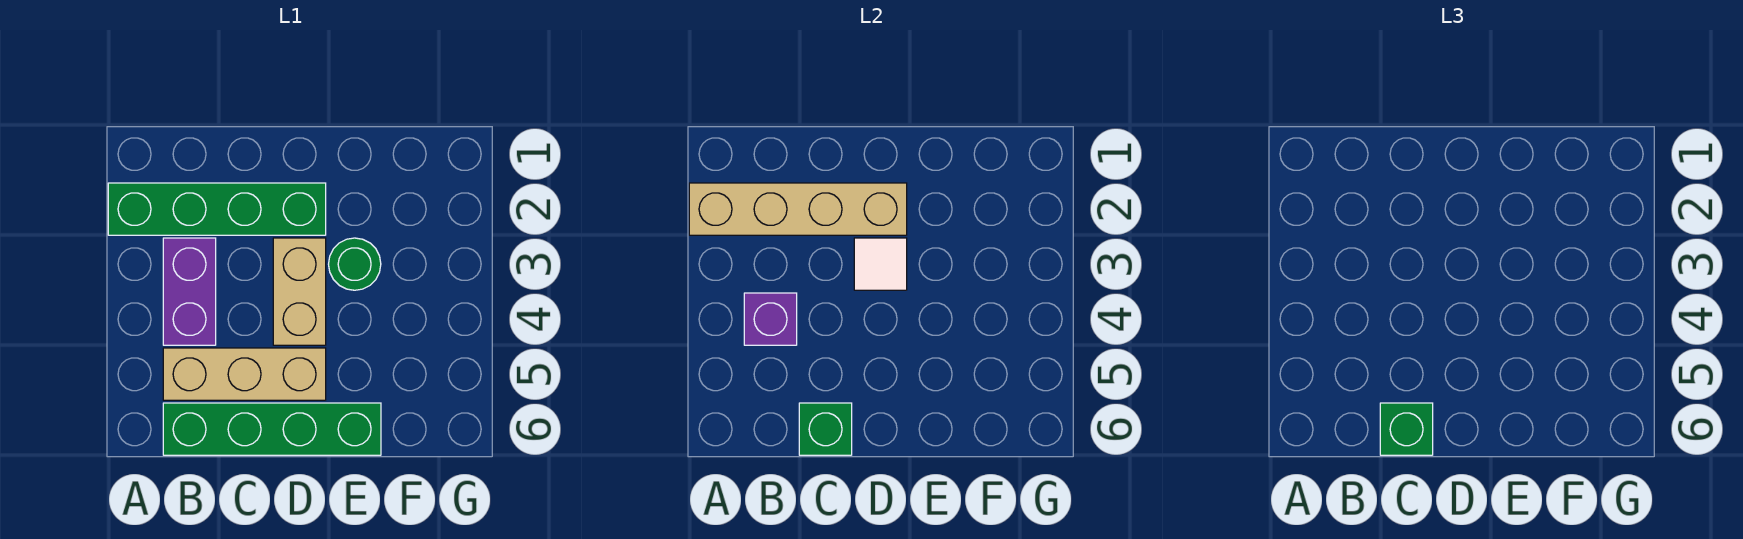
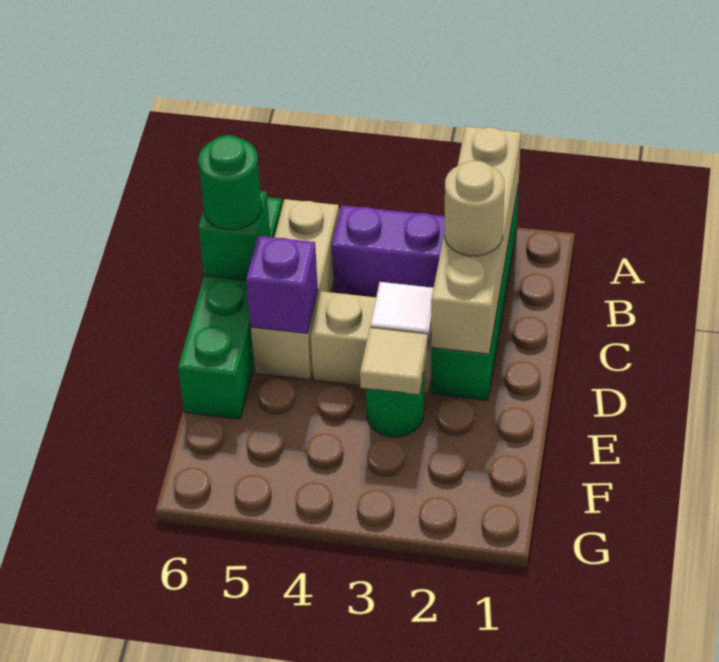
purple brick B4 level 2 -> purple brick D5 level 2
none -> tan round brick C2 level 3
green brick C6 level 3 -> green round brick C6 level 3
none -> tan tile E3 level 2

